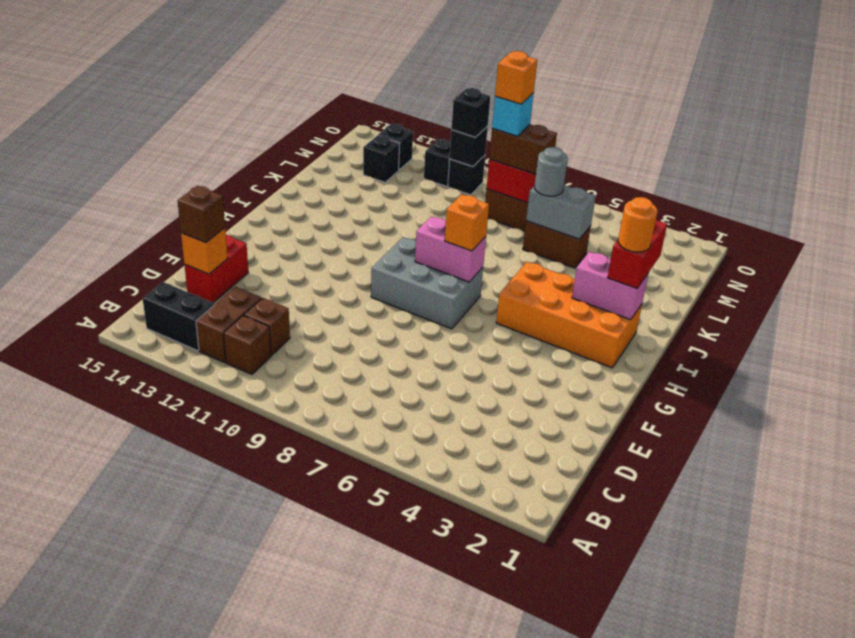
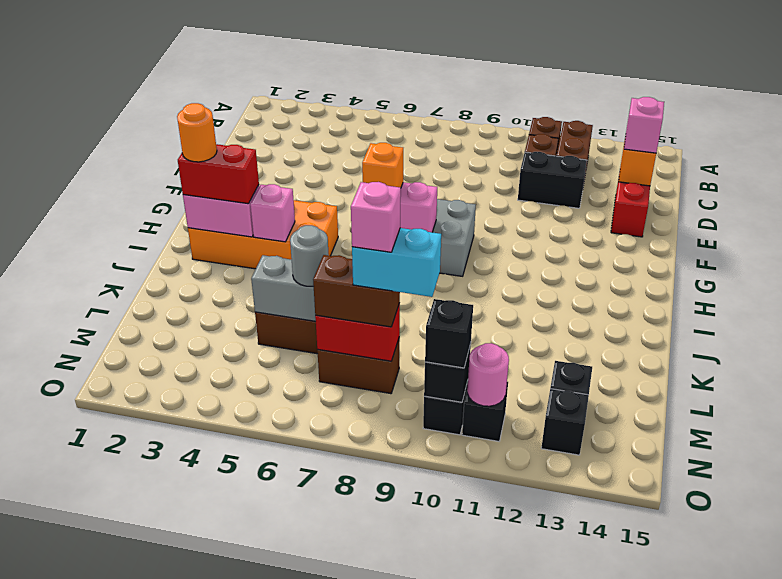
black brick B13:B14 level 1 -> black brick D11:D12 level 1
brown brick D14 level 3 -> pink brick D14 level 3
red brick I2:J2 level 3 -> red brick I2:I3 level 3
none -> pink brick I4 level 2
cyan brick M8 level 4 -> cyan brick M8:M9 level 4
orange brick M8 level 5 -> pink brick M8 level 5
none -> pink round brick N11 level 2

